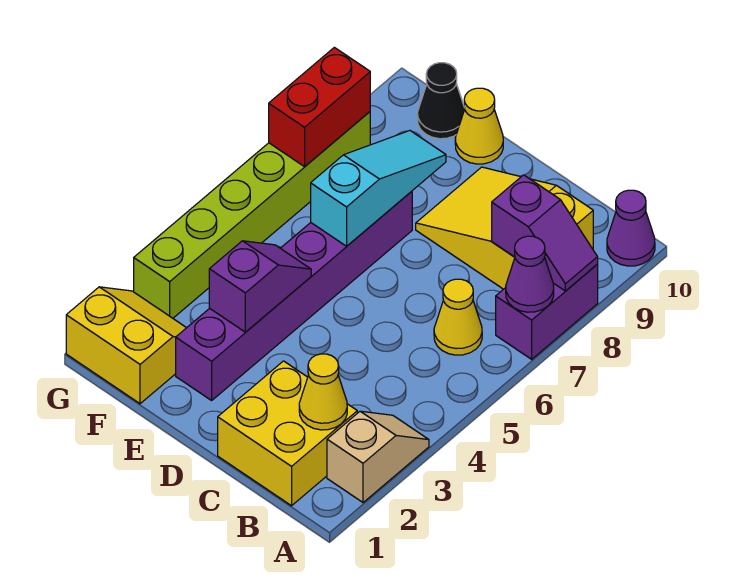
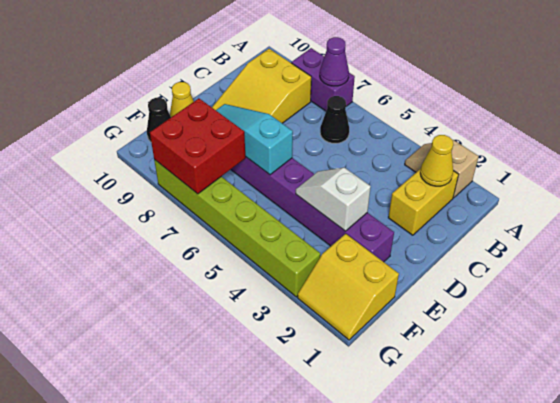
purple slope A8:B8 level 2 top B -> none
purple cone A10 level 1 -> none
yellow brick B1:C2 level 1 -> yellow brick B2:C2 level 1
yellow cone B6 level 1 -> black cone B6 level 1
purple slope E3:E4 level 2 top 3 -> white slope E3:E4 level 2 top 3
yellow slope F1:G2 level 1 top 1 -> yellow slope F1:G2 level 1 top F
red brick G7:G8 level 2 -> red brick F7:G8 level 2

